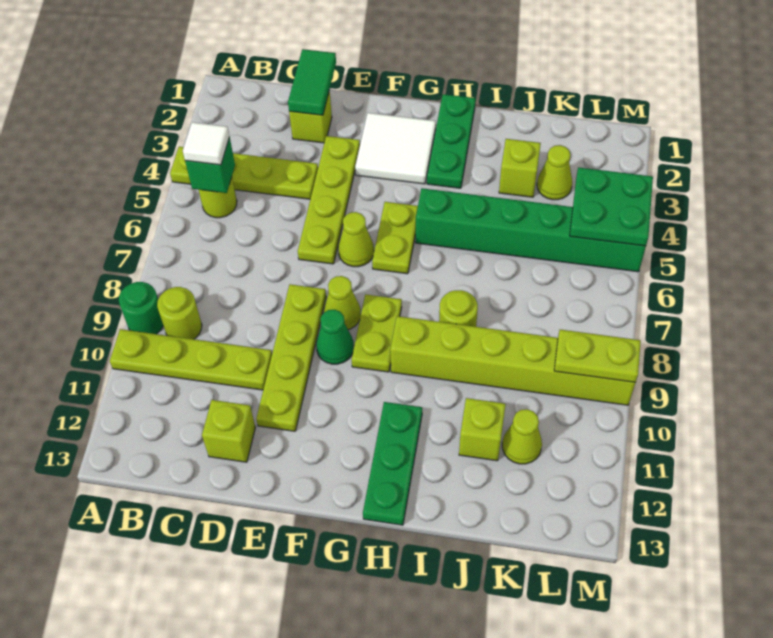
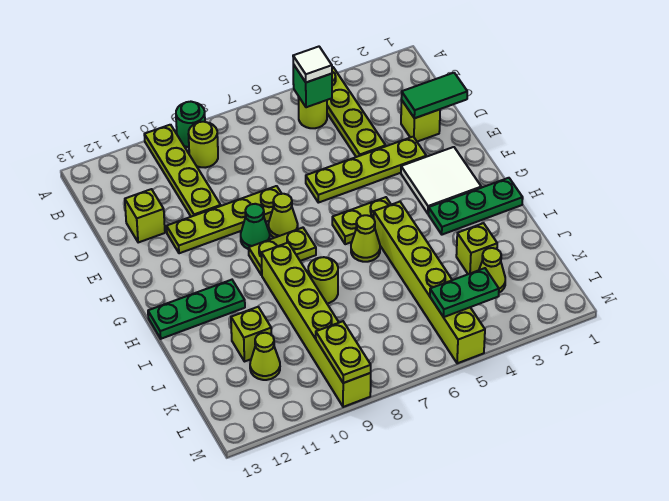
lime cone F6 level 1 -> lime cone H6 level 1
green brick H5:M5 level 1 -> lime brick H5:M5 level 1
green plate L4:M5 level 2 -> green plate L4:L5 level 2

